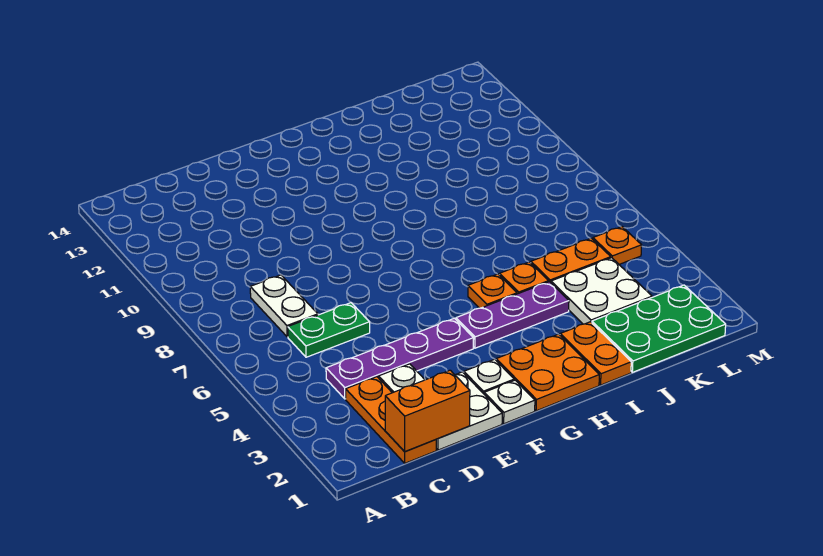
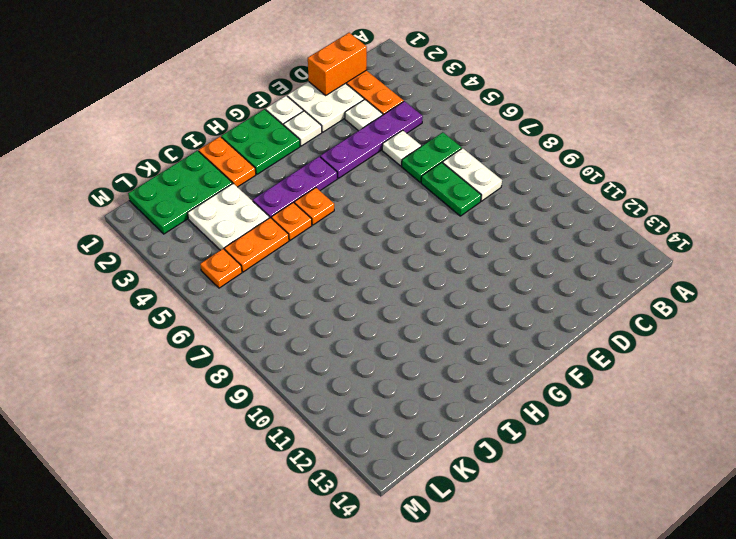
none -> white plate D5 level 1
none -> green plate D7:D8 level 1
orange plate G1:H2 level 1 -> green plate G1:H2 level 1

